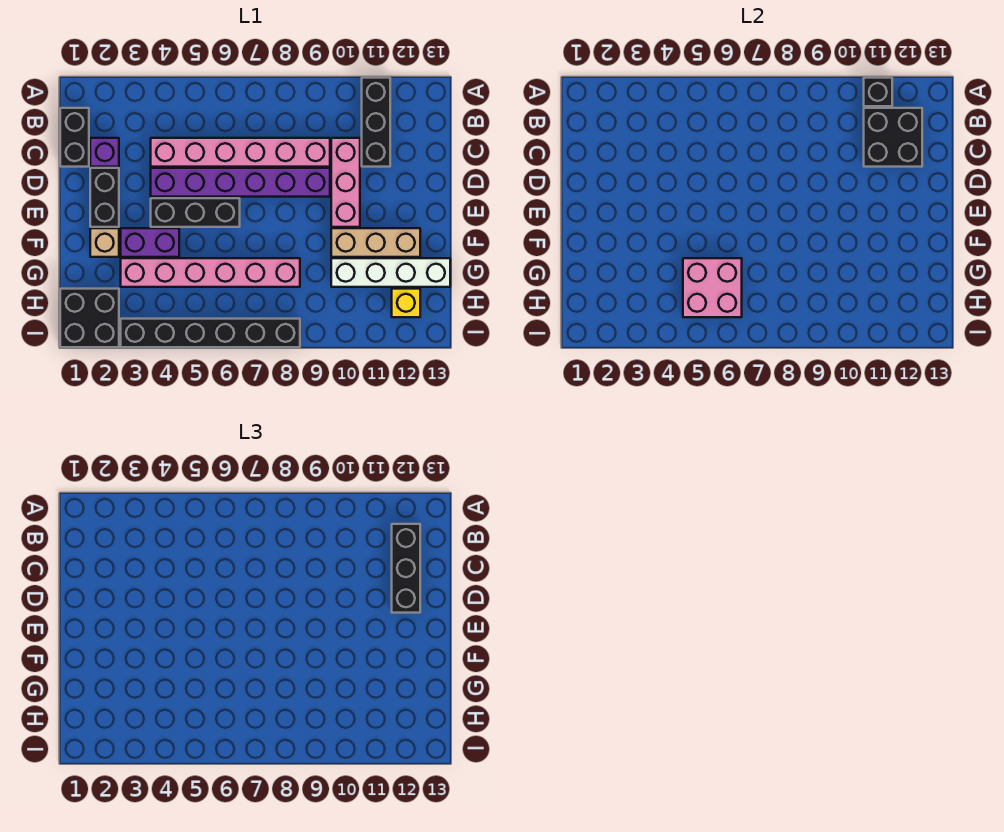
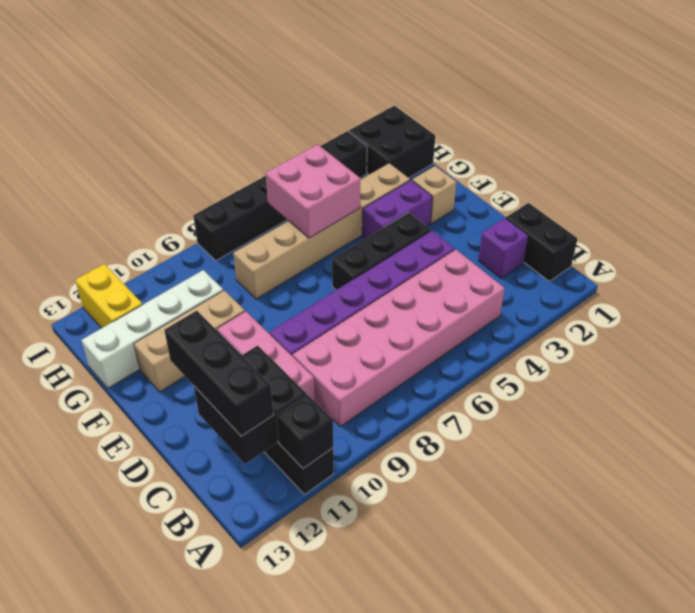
pink brick C4:C9 level 1 -> pink brick B4:C9 level 1
black brick D2:E2 level 1 -> none
pink brick G3:G8 level 1 -> tan brick G3:G8 level 1
yellow brick H12 level 1 -> yellow brick H12:I12 level 1

